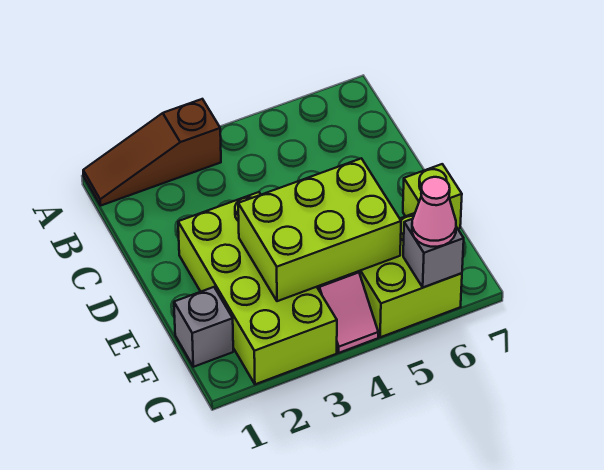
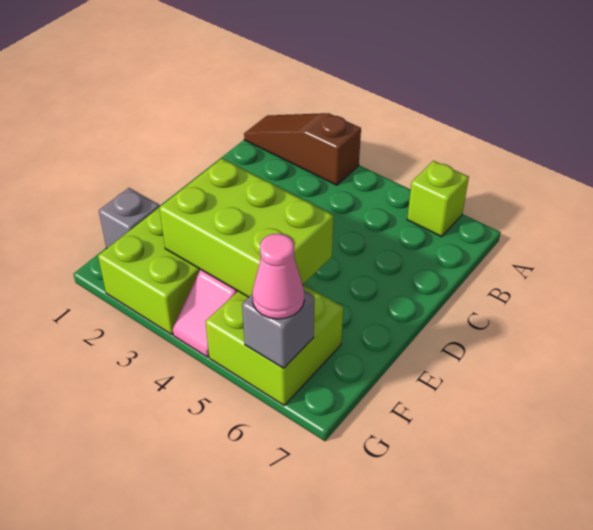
lime brick E7 level 1 -> lime brick A6 level 1

